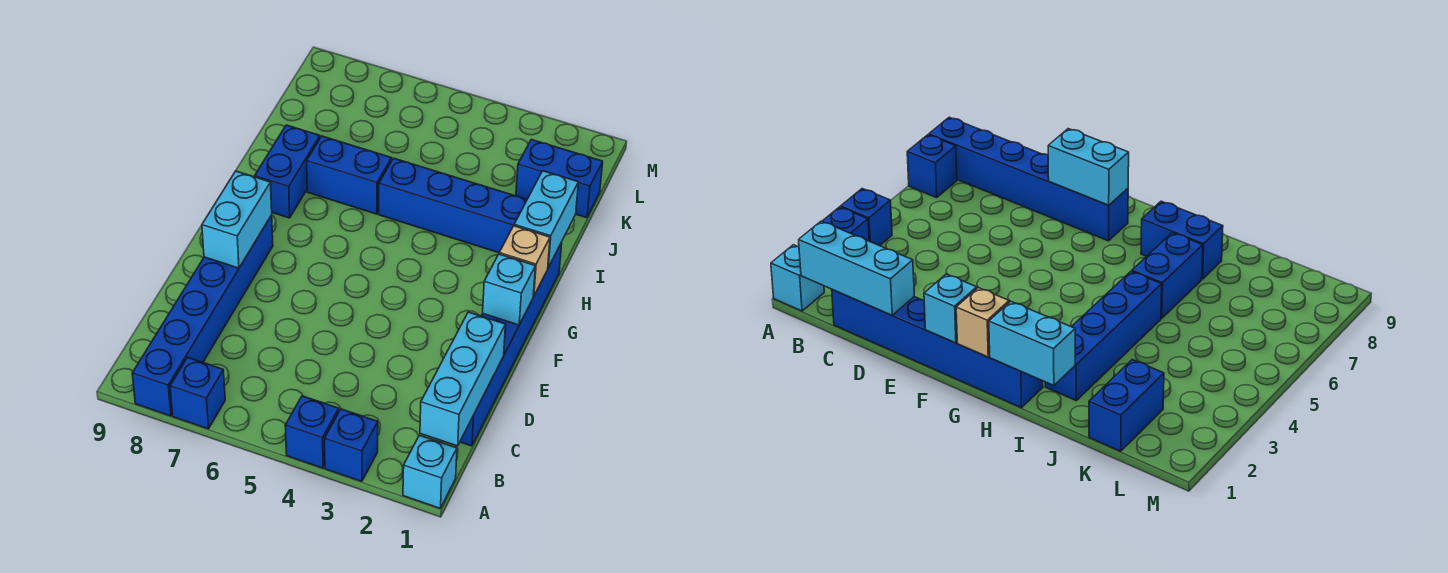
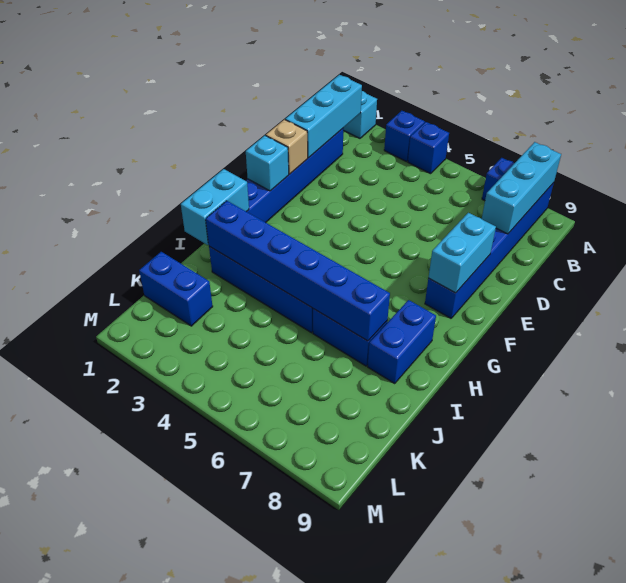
none -> cyan brick A8:C8 level 2
tan brick G1 level 2 -> tan brick E1 level 2
none -> blue brick I2:I7 level 2

